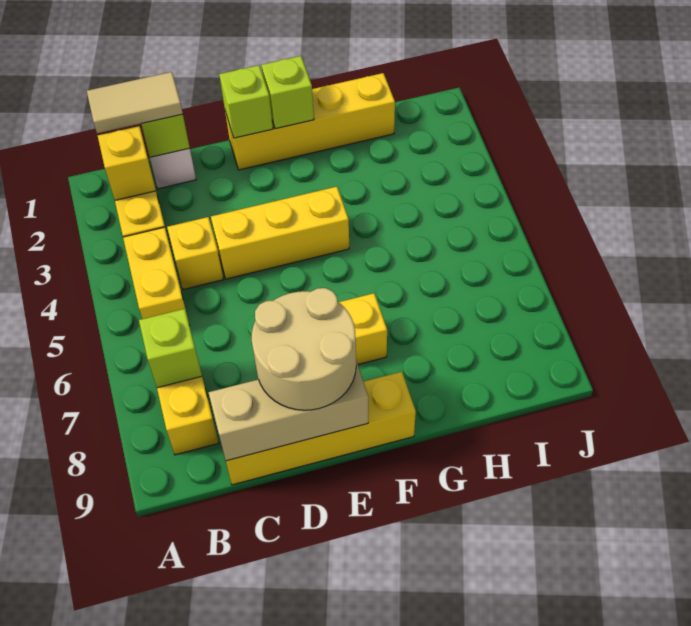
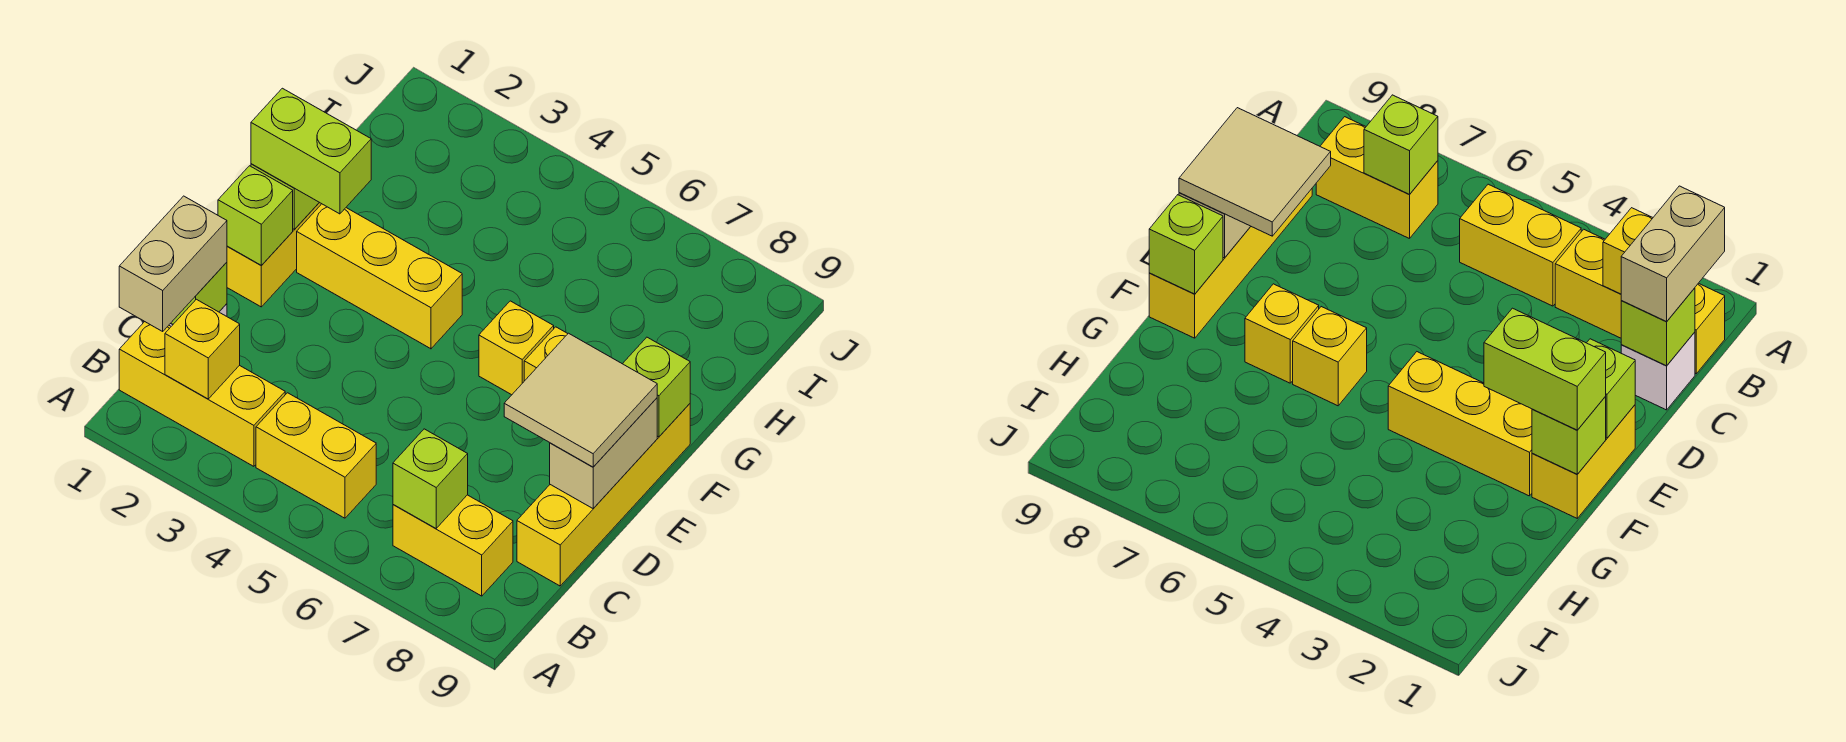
tan tile B1:C1 level 3 -> tan brick B1:C1 level 3
yellow brick C4 level 1 -> yellow brick F6 level 1
tan brick C9:E9 level 2 -> tan brick D9:E9 level 2
yellow brick D4:F4 level 1 -> yellow brick F2:F4 level 1
tan round brick D8:E9 level 3 -> tan tile D8:E9 level 3
yellow brick E1:H1 level 1 -> yellow brick E1:F1 level 1
none -> lime brick F1:F2 level 3
none -> lime brick F9 level 2

